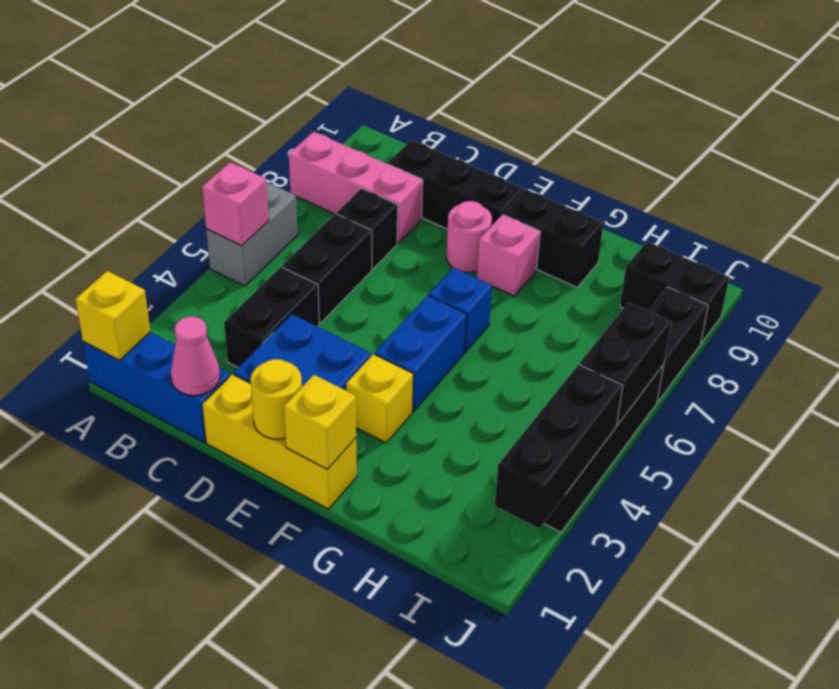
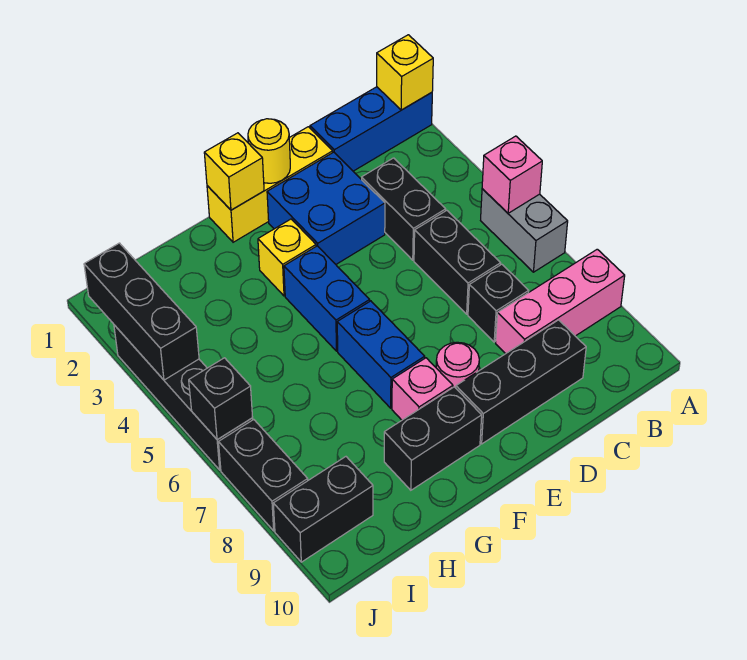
pink cone C1 level 2 -> none
blue brick F6 level 1 -> blue brick F6:F7 level 1
black brick J5:J6 level 2 -> black brick J6 level 2

